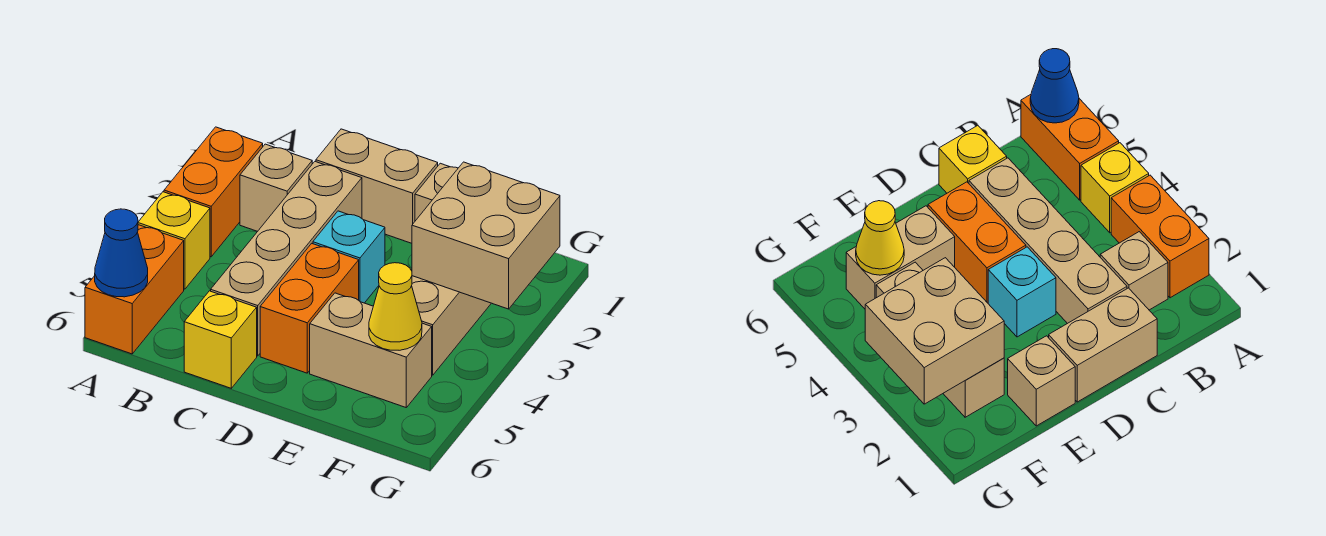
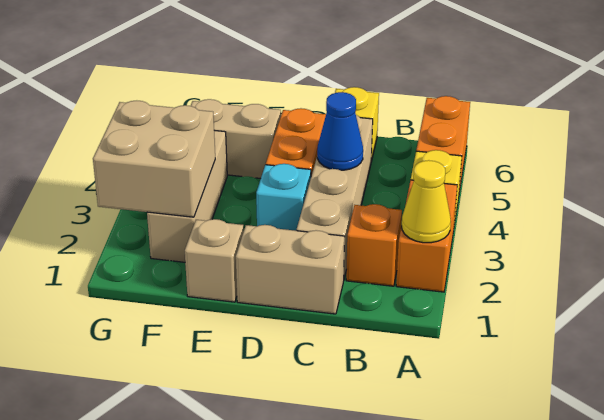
blue cone A6 level 2 -> blue cone C4 level 2
tan brick B2 level 1 -> orange brick B2 level 1
yellow cone F5 level 2 -> yellow cone A2 level 2

